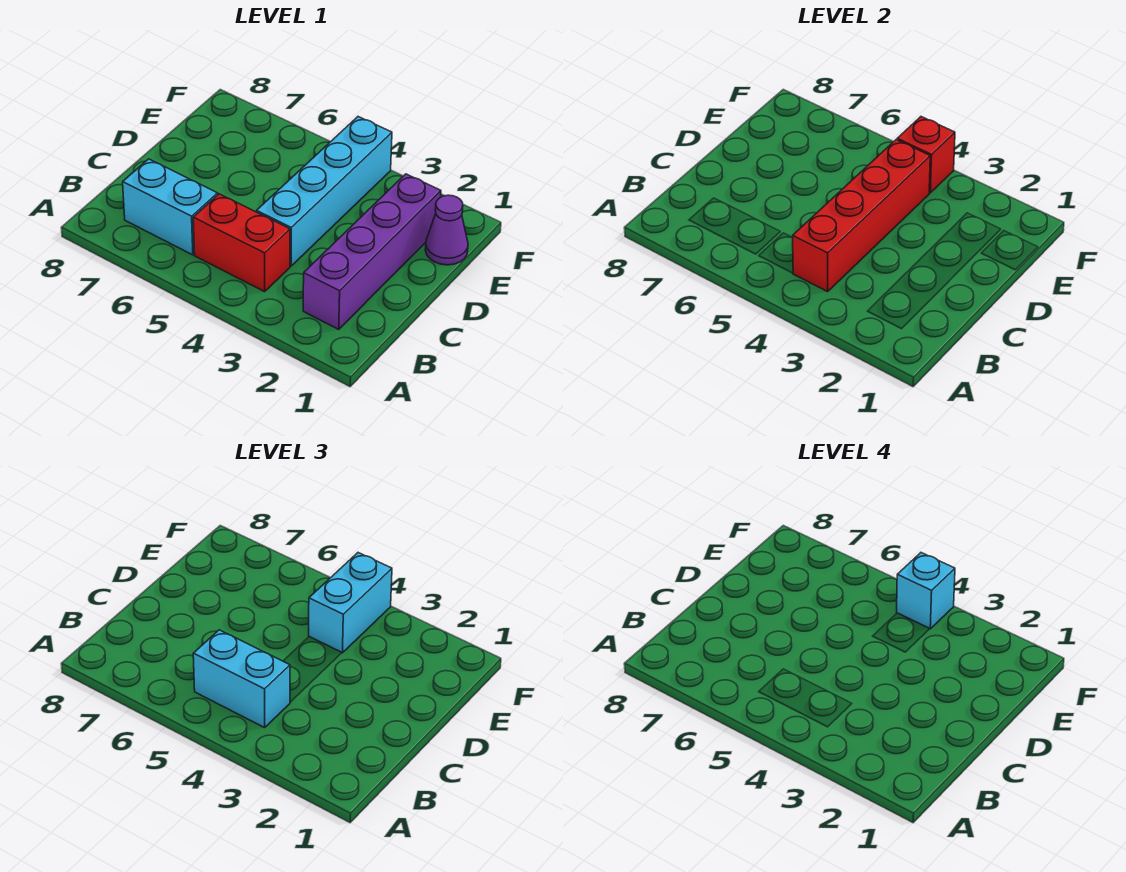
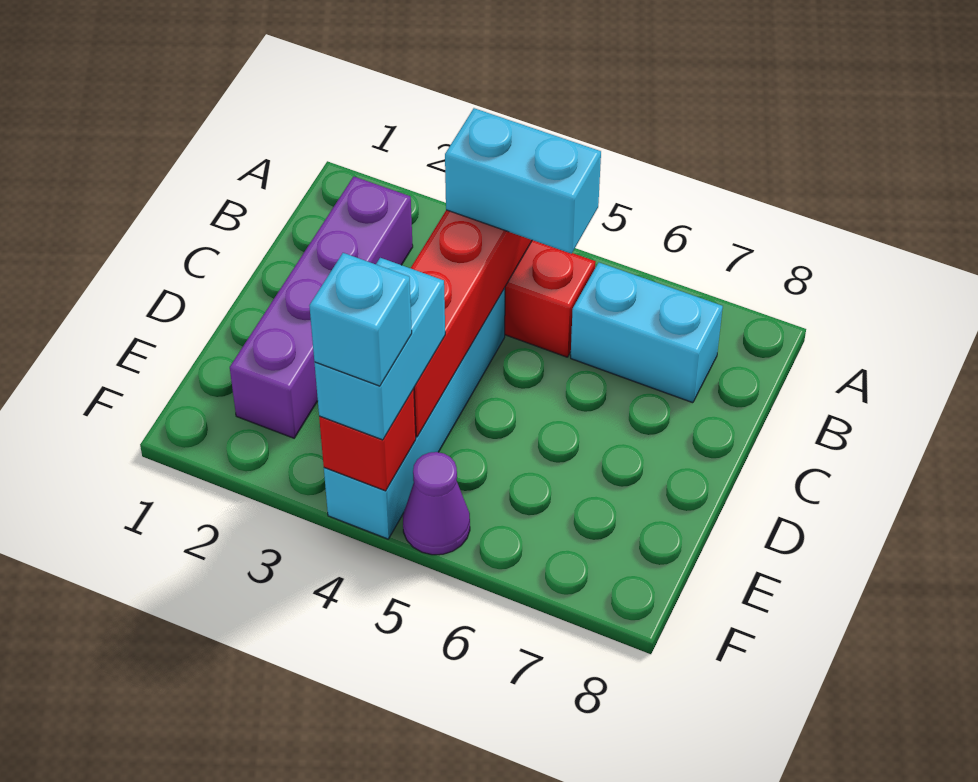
purple cone E1 level 1 -> purple cone F5 level 1

